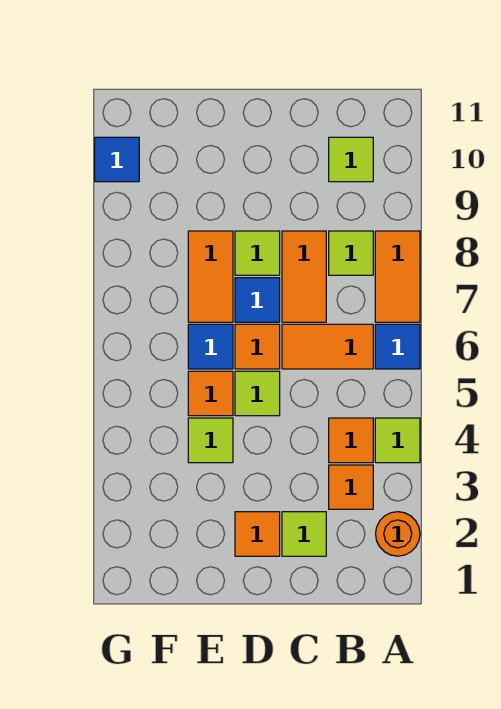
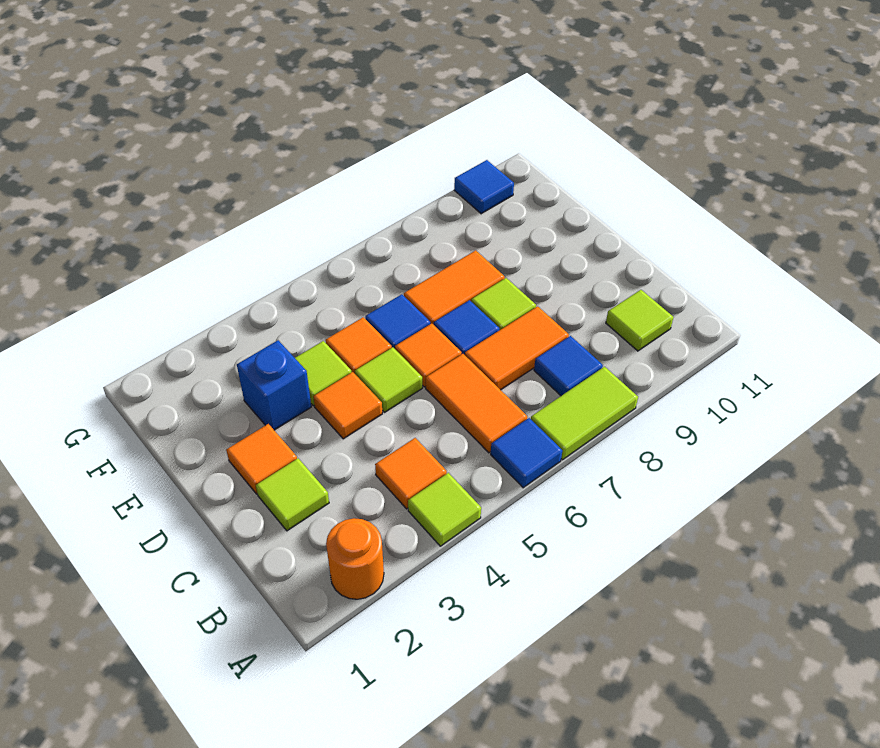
orange tile A7:A8 level 1 -> lime tile A7:A8 level 1
orange tile B3 level 1 -> orange tile D4 level 1
lime tile B8 level 1 -> blue tile B8 level 1
none -> blue brick E3 level 1

